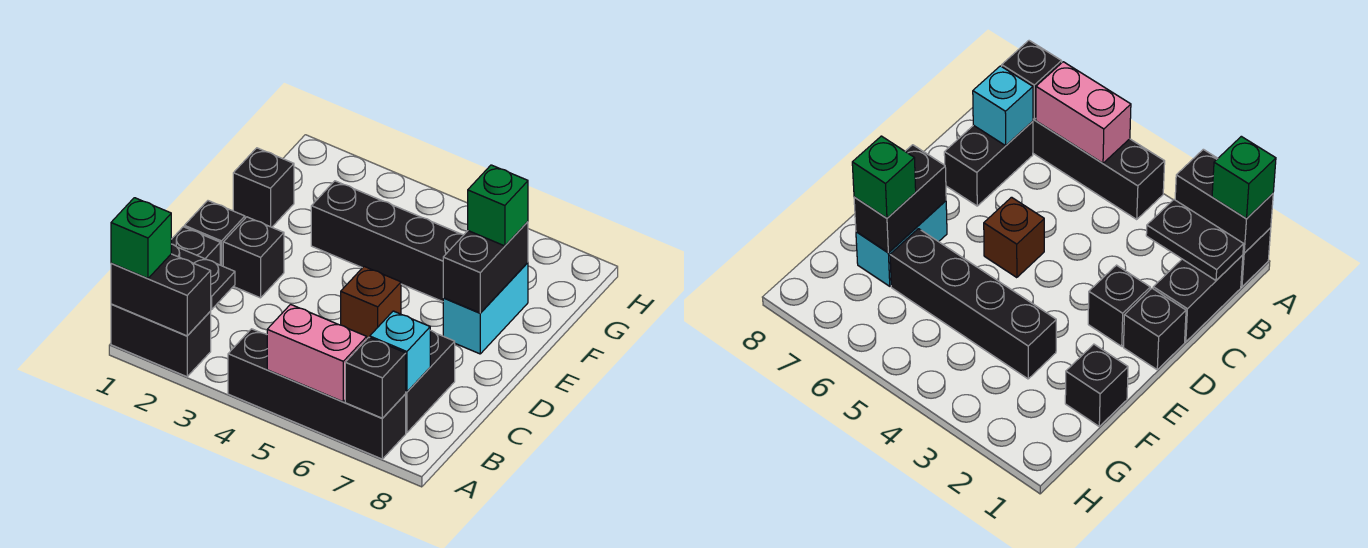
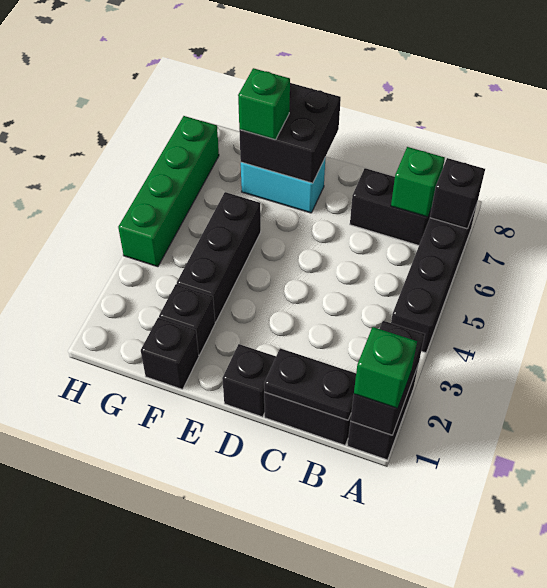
pink brick A5:A6 level 2 -> none
black plate B1:B2 level 2 -> black plate B1:C1 level 2
cyan brick B7 level 2 -> green brick B7 level 2
black brick D2 level 1 -> black brick F2 level 1
brown brick D5 level 1 -> none
black brick E7:F7 level 2 -> black brick E7:F8 level 2
black brick F3:F6 level 1 -> black brick F3:F5 level 1
none -> green brick H4:H7 level 1

